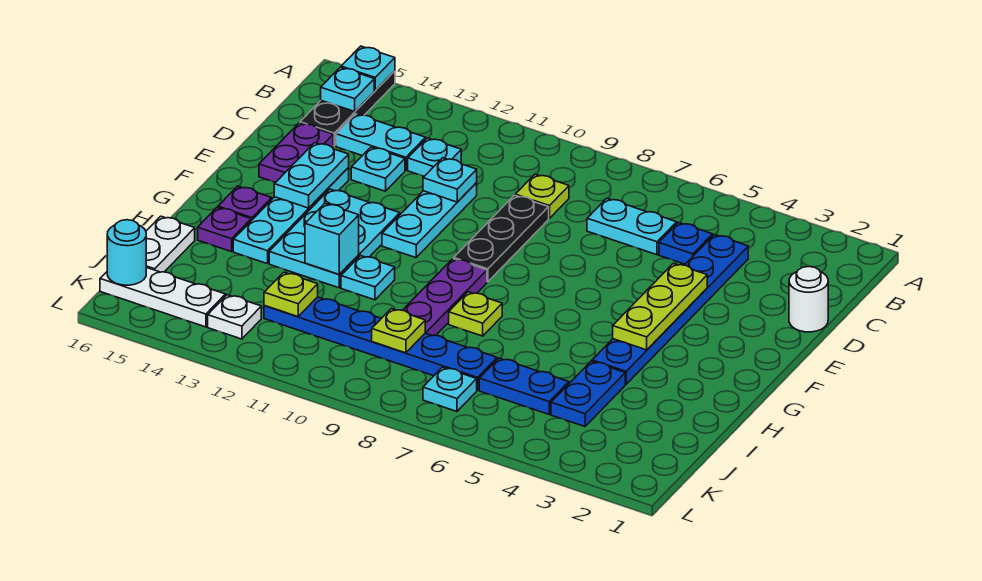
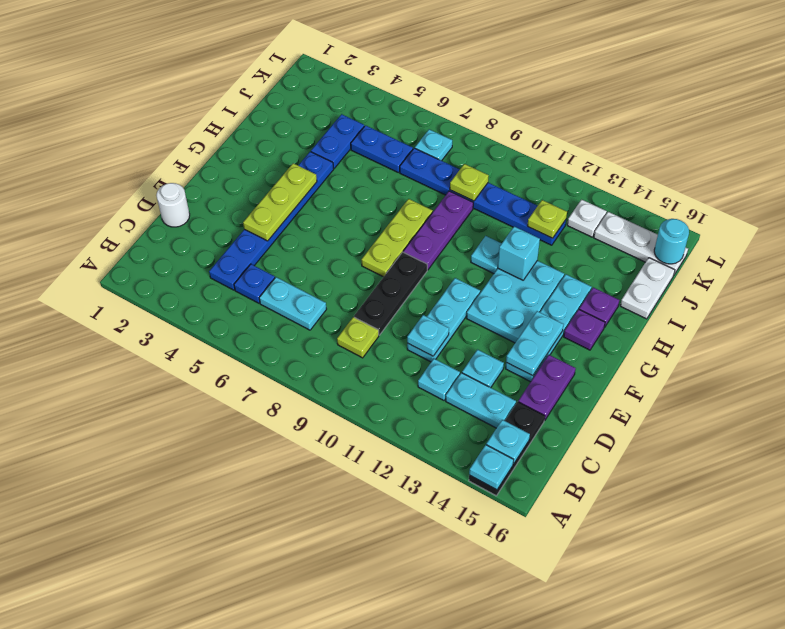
lime plate H8 level 1 -> lime plate F8:H8 level 1

